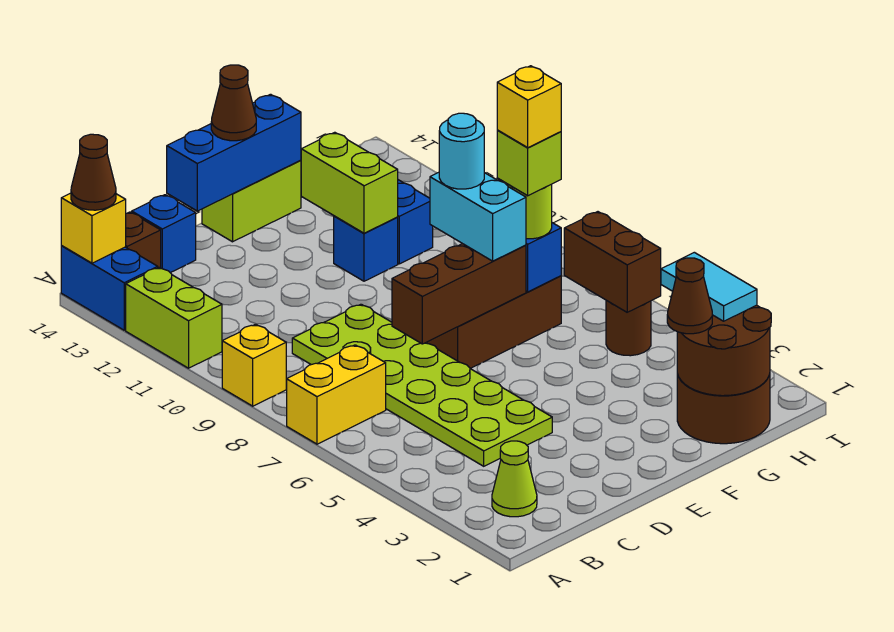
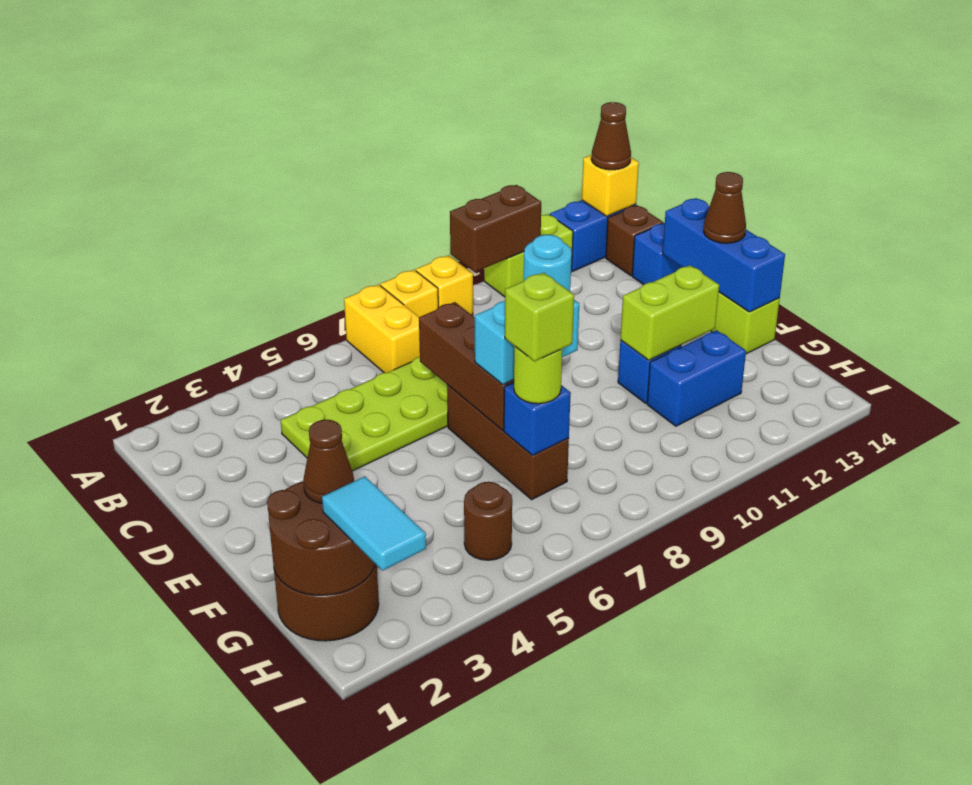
lime cone B2 level 1 -> none
yellow brick G7 level 5 -> yellow brick A8 level 1
cyan tile H2:H3 level 3 -> cyan tile H2:I2 level 3
brown brick H5:H6 level 2 -> brown brick A10:A11 level 2

